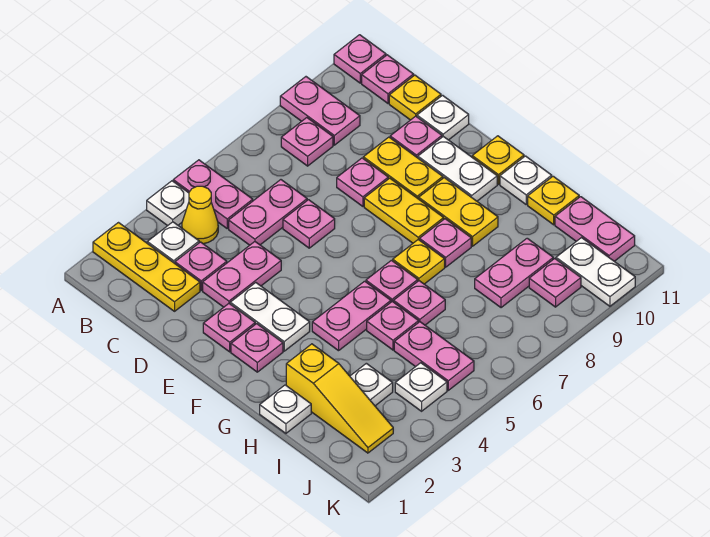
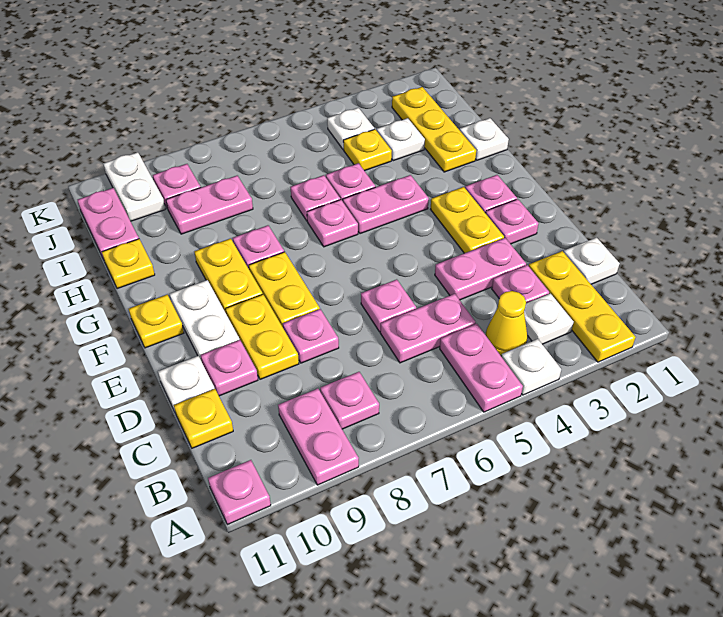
pink plate B11 level 1 -> none
white plate E3:F3 level 1 -> yellow plate E3:F3 level 1
yellow plate G7 level 1 -> yellow plate I4 level 1
white plate G11 level 1 -> white plate C1 level 1
yellow slope H2:J2 level 1 top H -> yellow plate H2:J2 level 1
pink plate I5:J5 level 1 -> none

